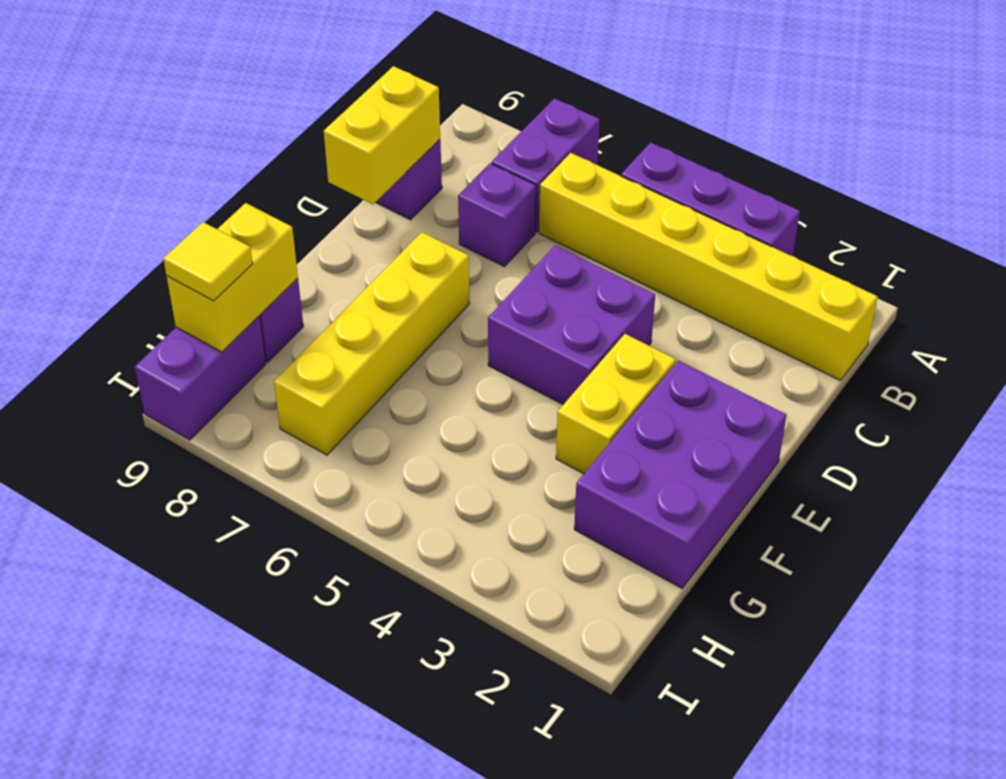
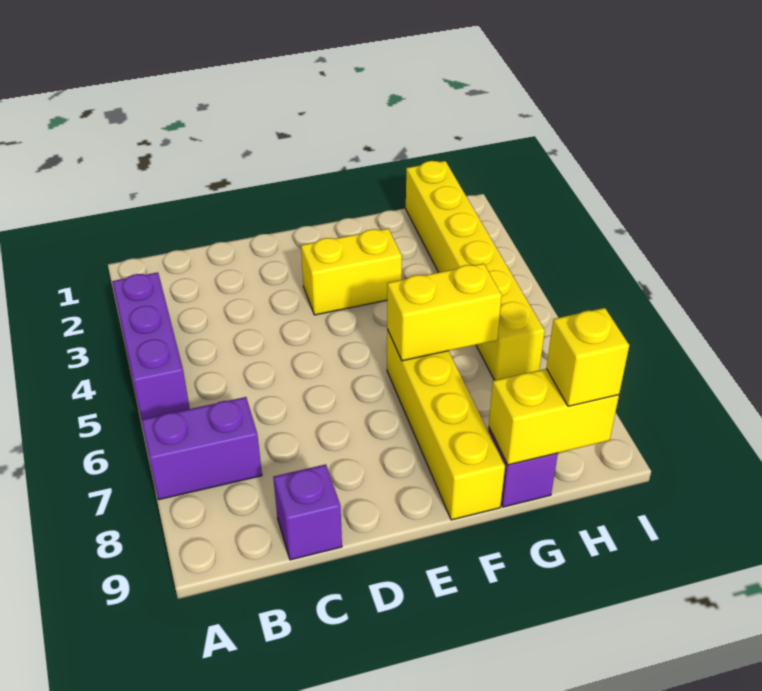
yellow brick B1:B6 level 1 -> yellow brick H1:H6 level 1
purple brick C7 level 1 -> none
yellow brick C9:D9 level 2 -> yellow brick F6:G6 level 2
purple brick D4:E5 level 1 -> none
purple brick E1:G2 level 1 -> none
yellow brick E7:H7 level 1 -> yellow brick F6:F9 level 1
purple brick H9:I9 level 1 -> none
yellow tile H9 level 3 -> yellow brick H9 level 3

